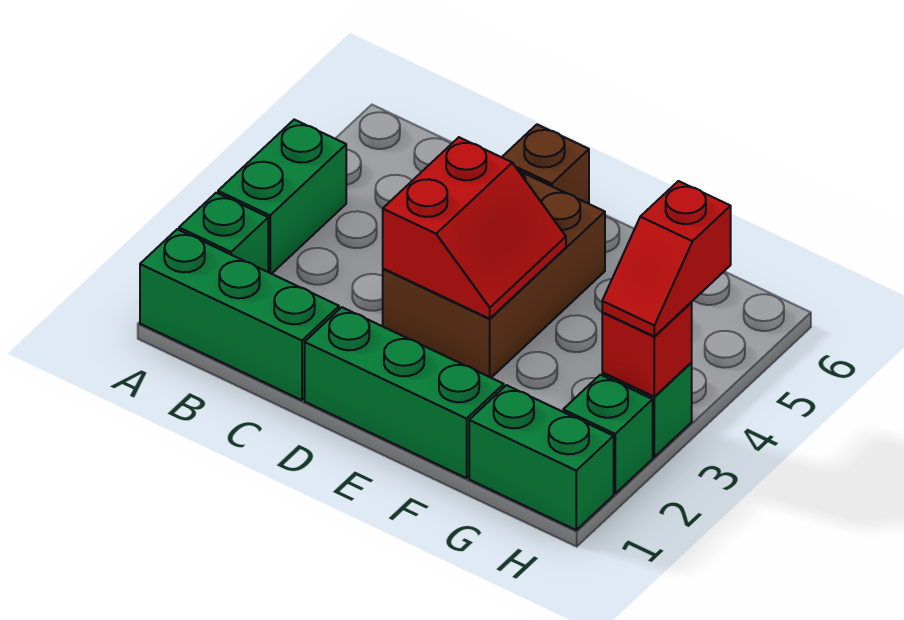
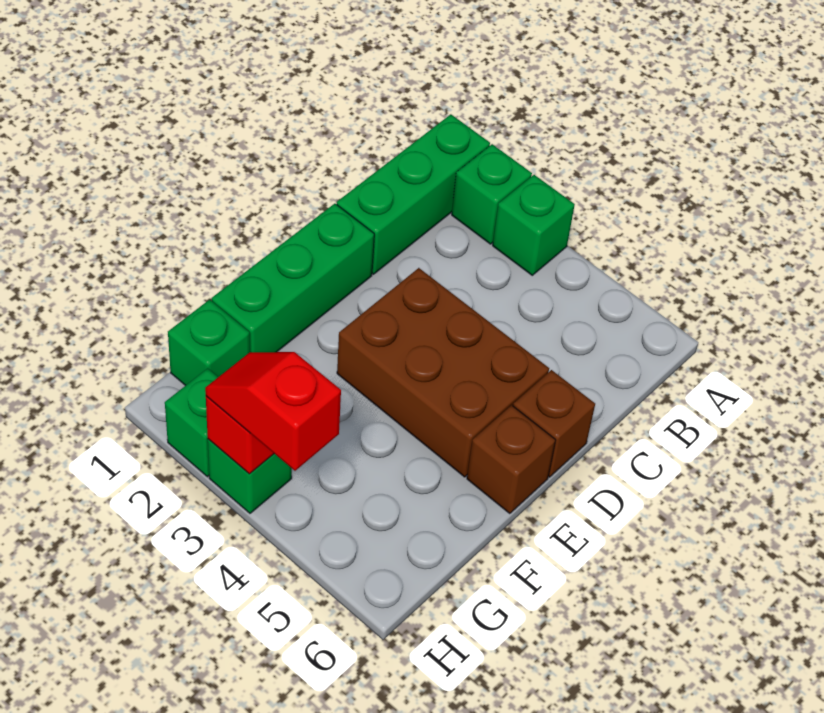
green brick A3:A4 level 1 -> green brick A3 level 1
red slope D3:E4 level 2 top D -> none
none -> brown brick E6 level 1
green brick G1:H1 level 1 -> green brick G1 level 1

